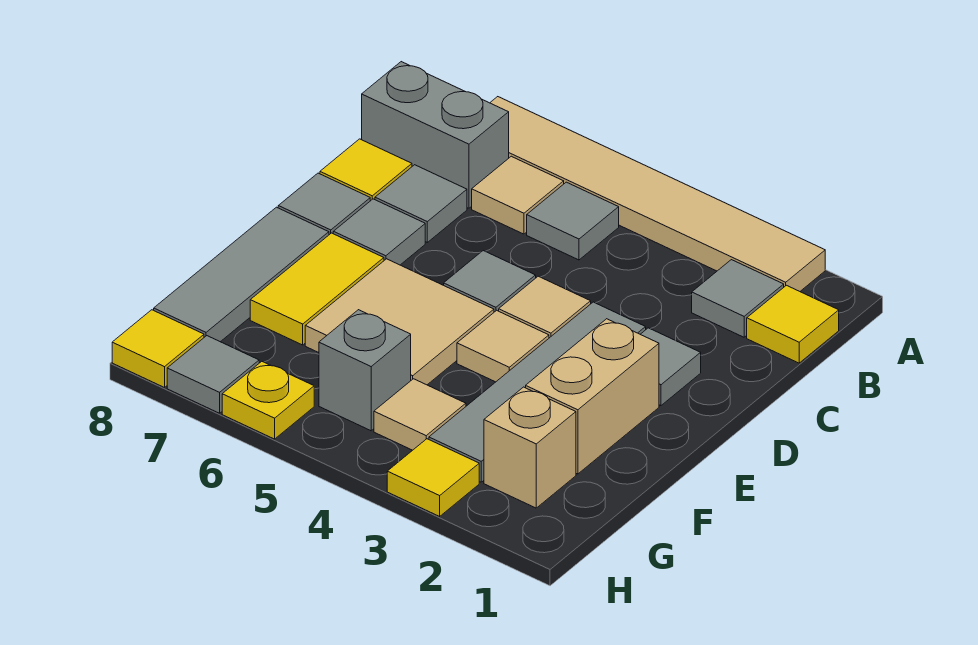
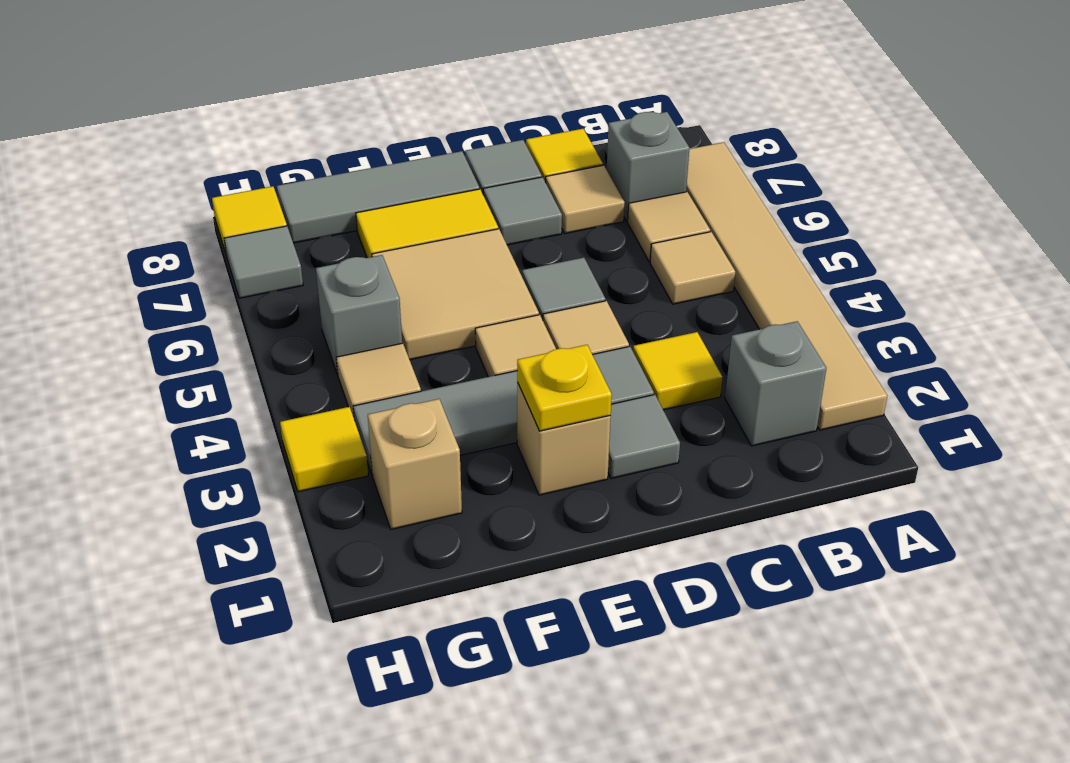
yellow tile B1 level 1 -> yellow tile C3 level 1
grey tile B2 level 1 -> grey brick B2 level 1
grey tile B5 level 1 -> tan tile B5 level 1
grey brick B7:B8 level 1 -> grey brick B7 level 1
grey tile C7 level 1 -> tan tile C7 level 1
tan brick E2:F2 level 1 -> tan brick E2 level 1
yellow plate H6 level 1 -> yellow plate E2 level 2

